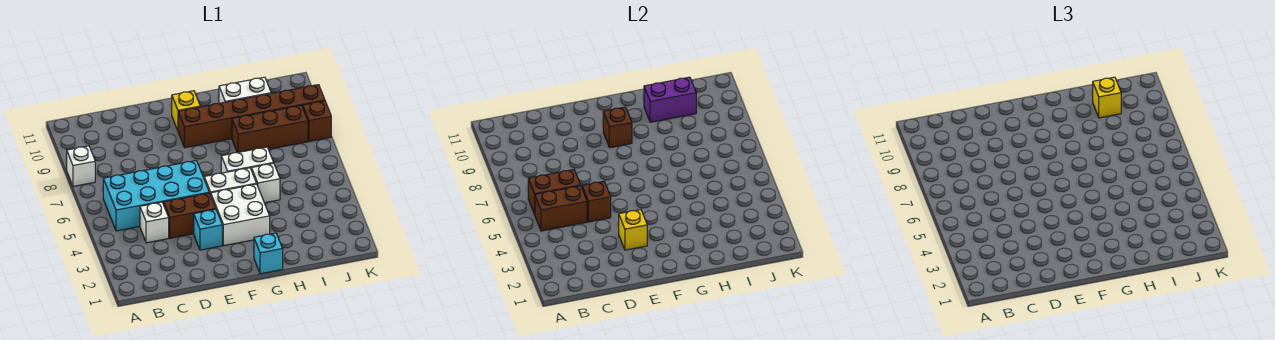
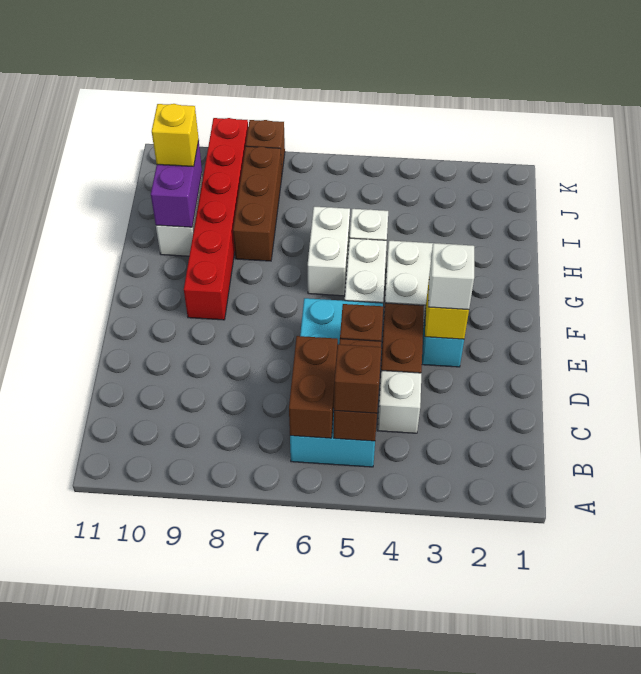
white brick A8 level 1 -> white brick E3 level 3
brown brick F9:K9 level 1 -> red brick F9:K9 level 1
brown brick F9 level 2 -> brown brick B5 level 3
yellow brick F10 level 1 -> none
cyan brick G1 level 1 -> none

